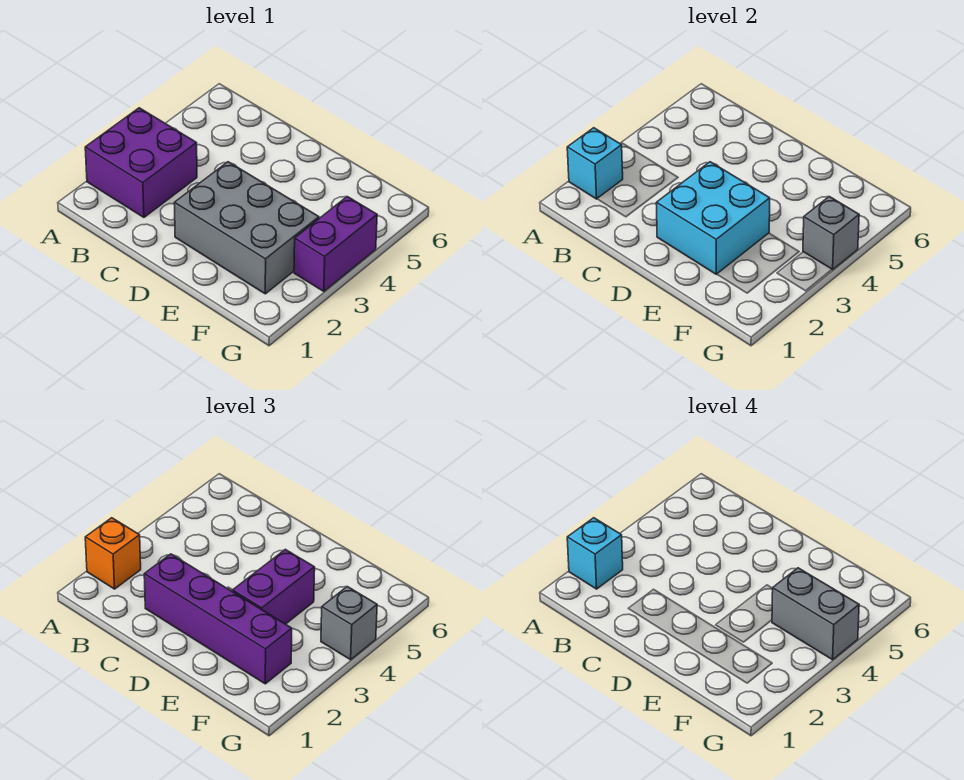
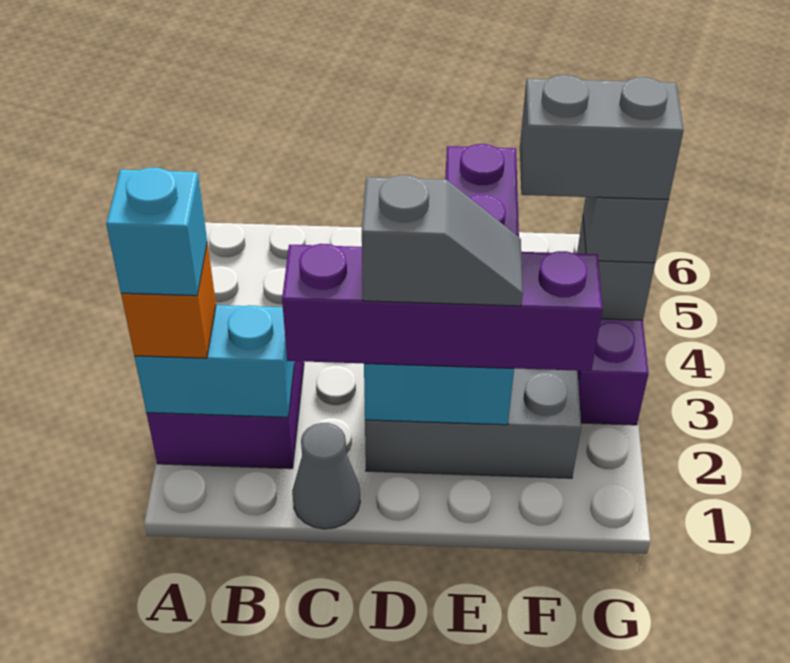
cyan brick A2 level 2 -> cyan brick A2:B2 level 2
none -> grey cone C1 level 1
none -> grey slope D2:E2 level 4 top D

